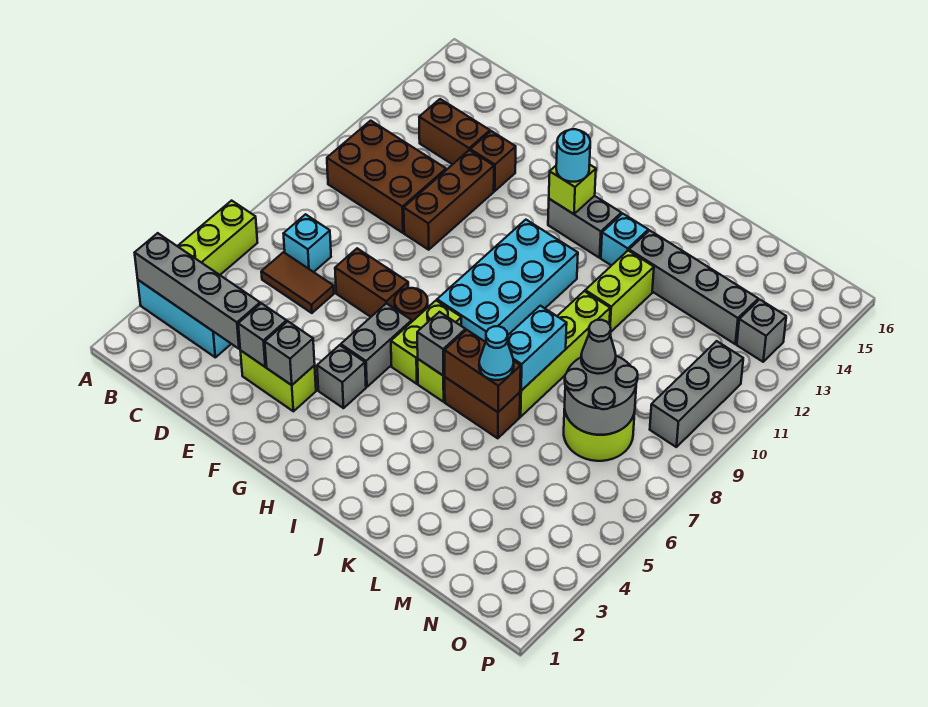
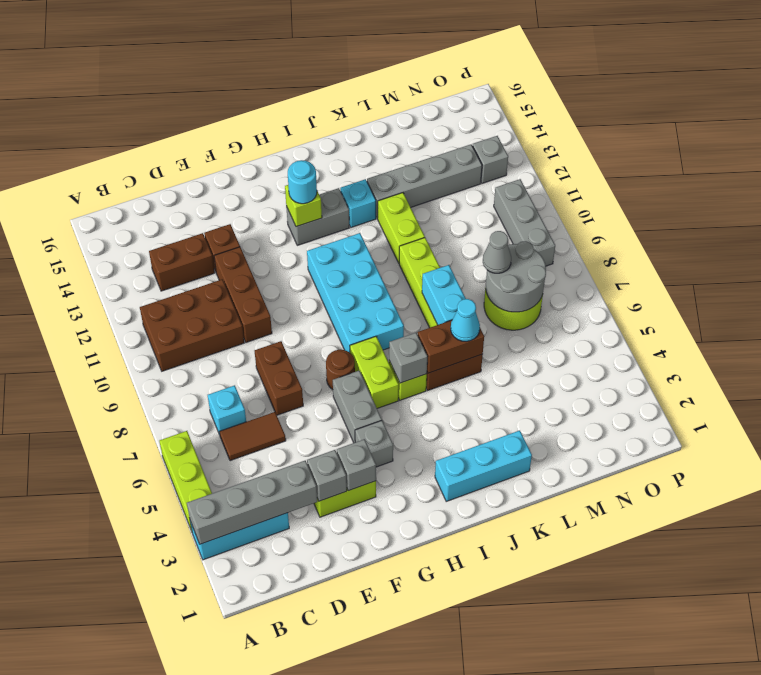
brown brick E7:F7 level 1 -> brown brick E7:E8 level 1
none -> cyan brick I2:K2 level 1

